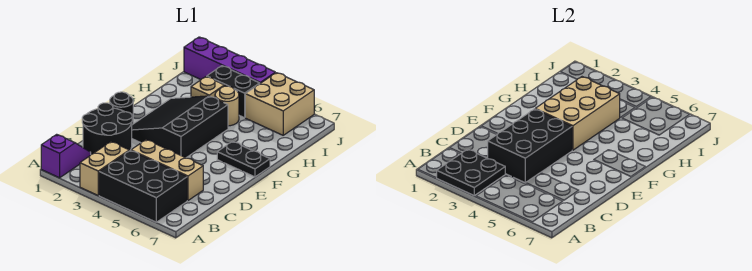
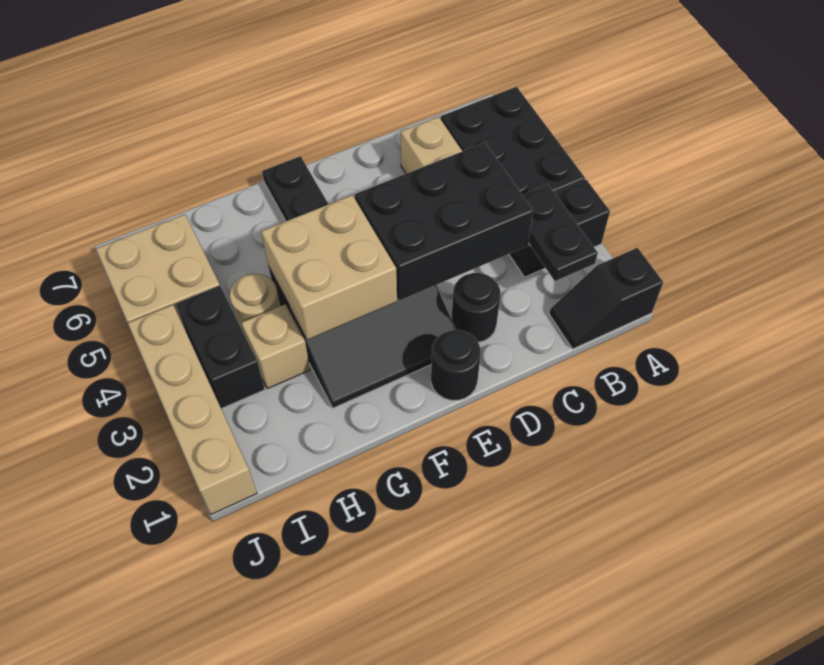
purple slope A1:B1 level 1 top A -> black slope A1:B1 level 1 top A
black plate A2:B3 level 2 -> black plate B2:B3 level 2
tan brick A3:B3 level 1 -> black brick A3:B3 level 1
black round brick C1:D2 level 1 -> black round brick D2 level 1
tan brick F3:H4 level 2 -> tan brick F3:G4 level 2
purple brick J1:J4 level 1 -> tan brick J1:J4 level 1

